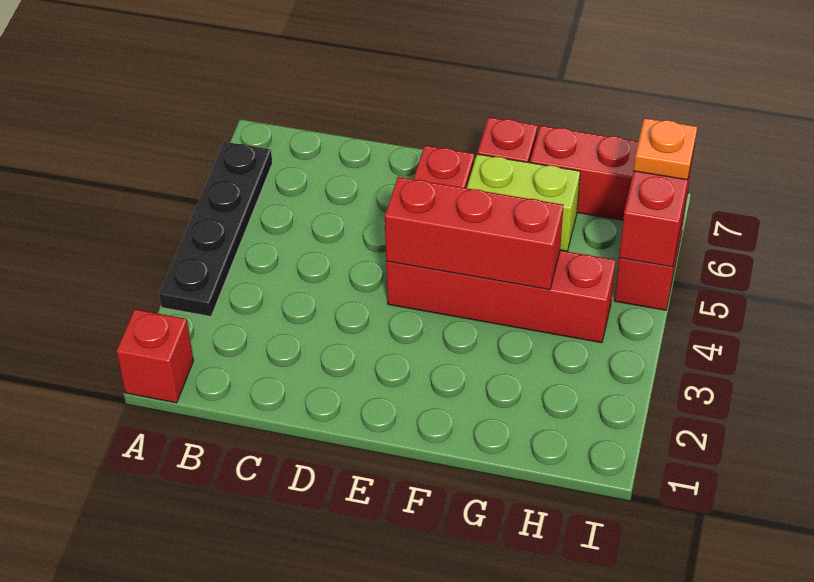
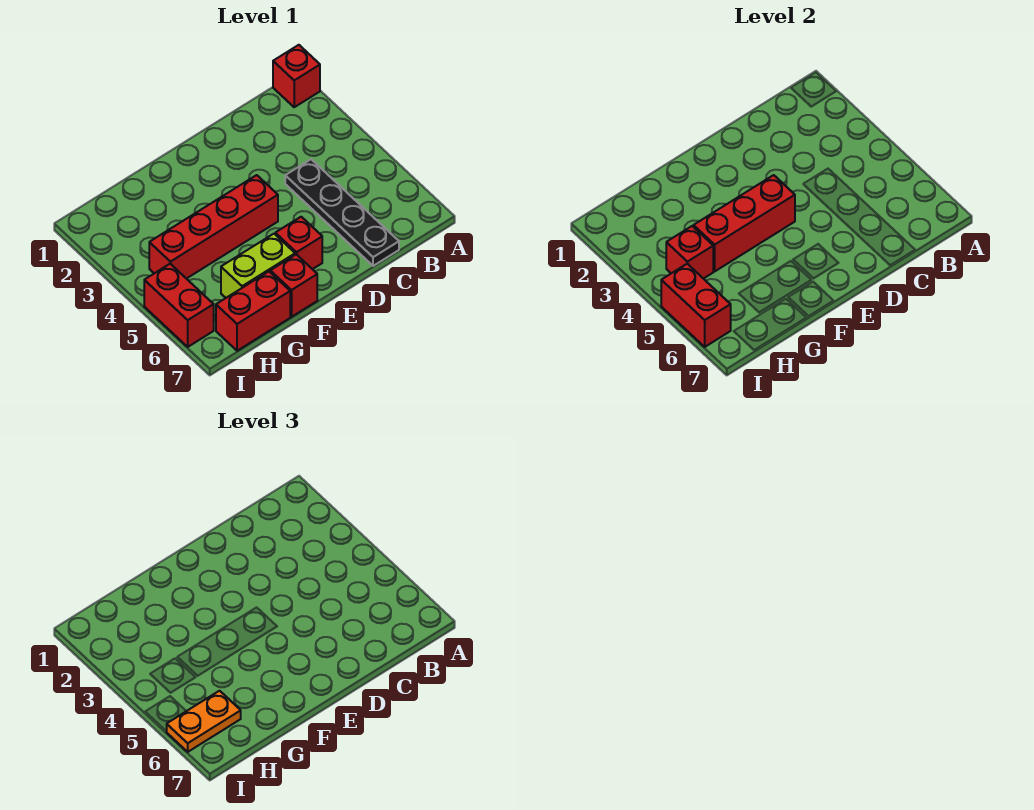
black plate A3:A6 level 1 -> black plate C4:C7 level 1
none -> red brick H4 level 2
orange plate I6 level 3 -> orange plate H6:I6 level 3

